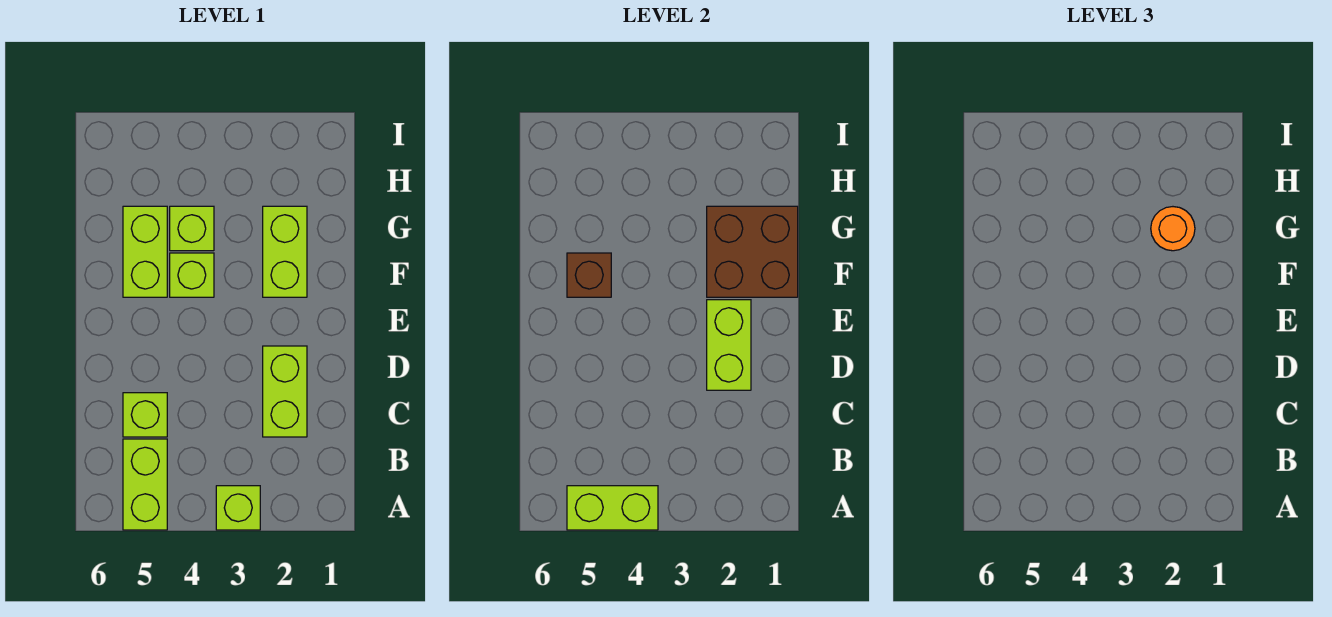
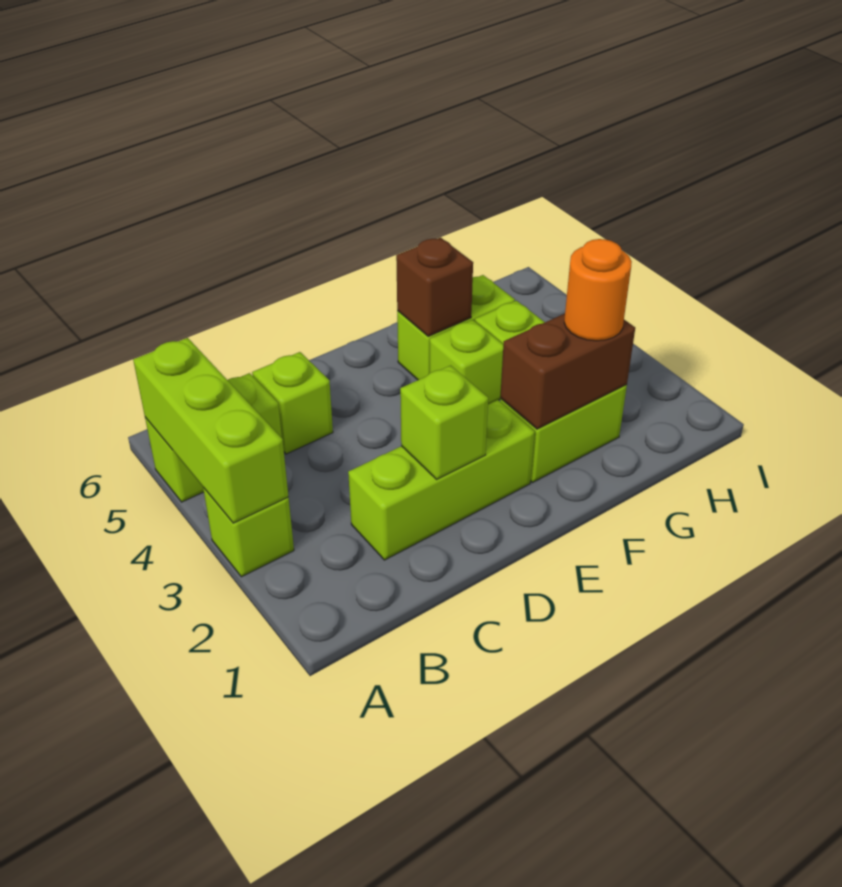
lime brick A4:A5 level 2 -> lime brick A3:A5 level 2
lime brick C2:D2 level 1 -> lime brick C2:E2 level 1
lime brick D2:E2 level 2 -> lime brick D2 level 2
brown brick F1:G2 level 2 -> brown brick F2:G2 level 2

